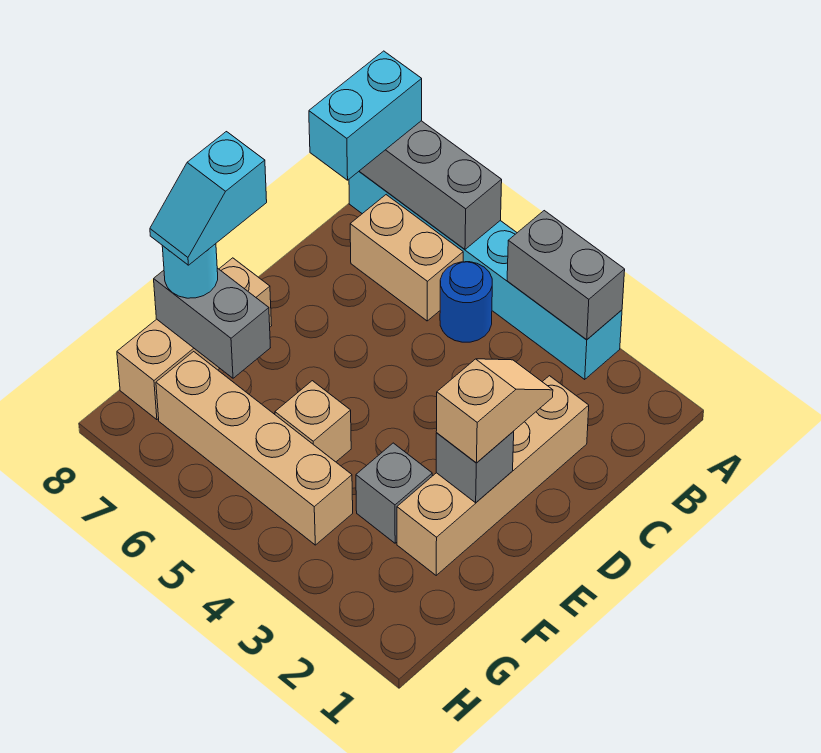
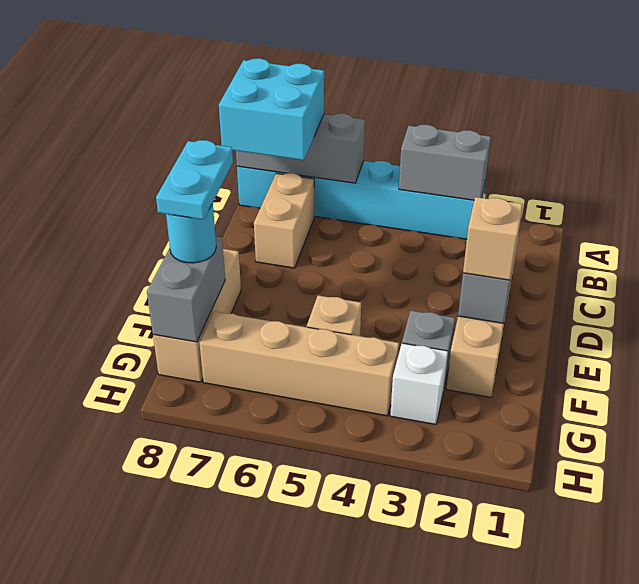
cyan brick A8:B8 level 3 -> cyan brick A7:B8 level 3
blue round brick B5 level 1 -> none
tan brick B6:B7 level 1 -> tan brick B7:C7 level 1
cyan slope E8:F8 level 4 top E -> cyan plate E8:F8 level 4
grey brick F7:F8 level 2 -> grey brick F8:G8 level 2
none -> white brick G3 level 1

